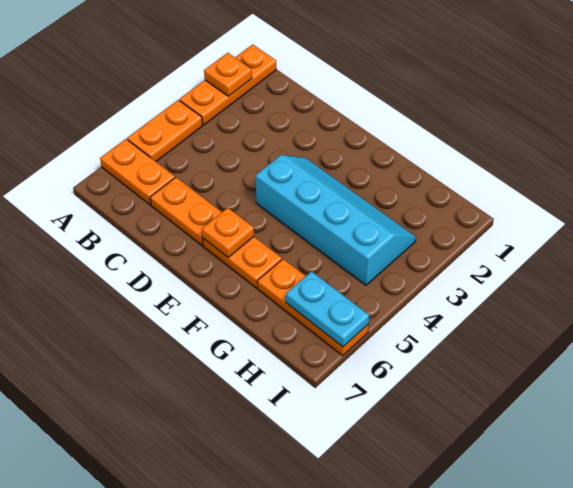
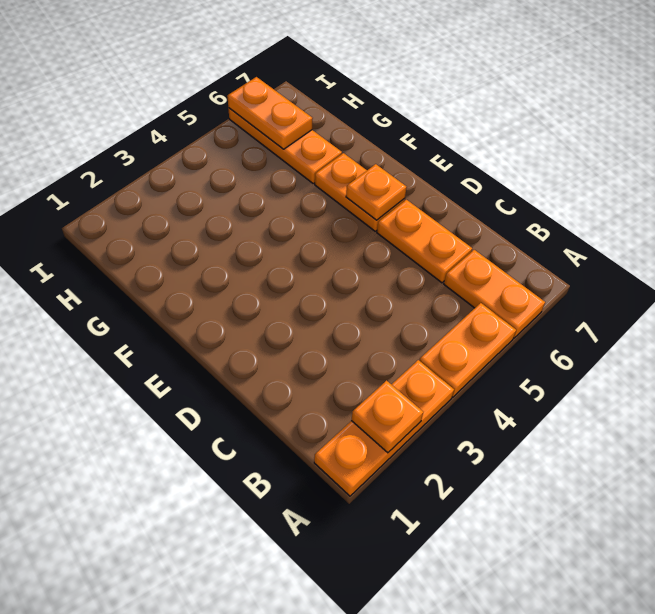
cyan slope E3:H4 level 1 top 4 -> none
cyan plate H6:I6 level 2 -> orange plate H6:I6 level 2

